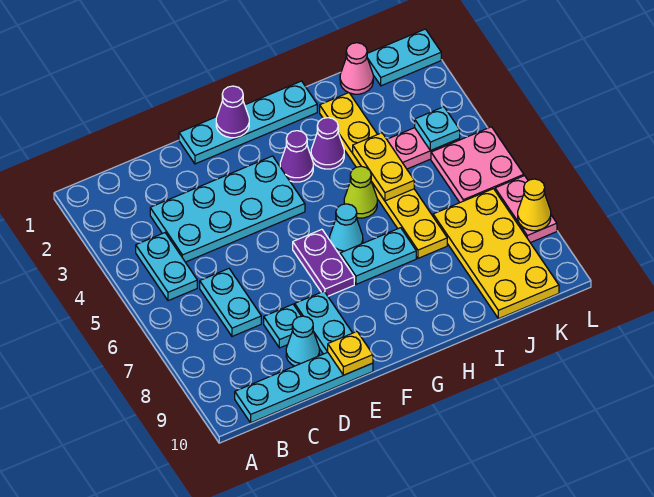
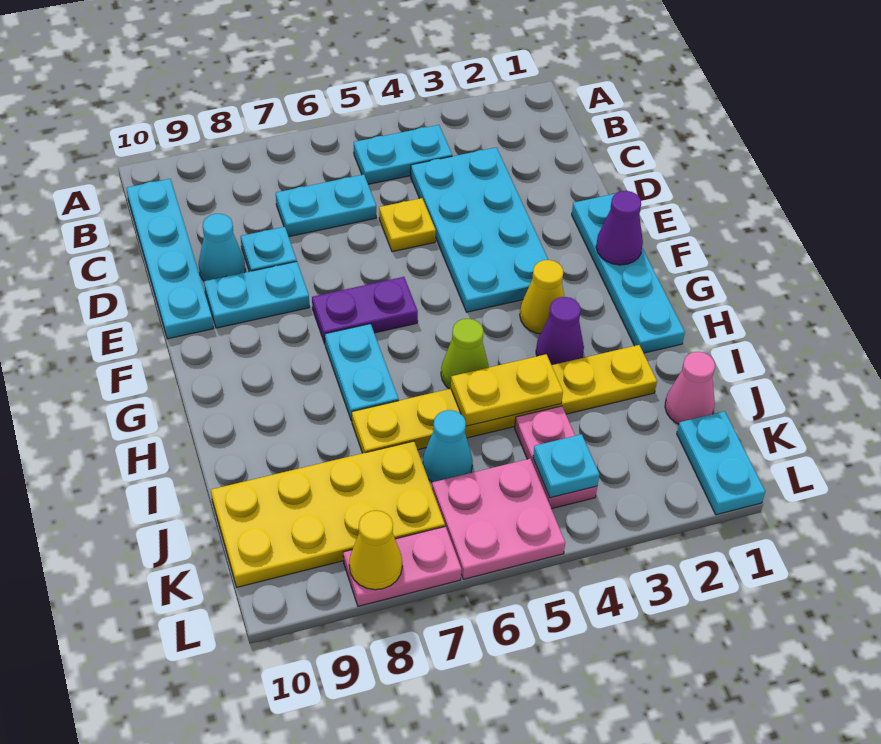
yellow plate E10 level 2 -> yellow plate D5 level 1
purple cone G3 level 1 -> yellow cone G3 level 1
cyan cone G6 level 1 -> cyan cone J6 level 1

